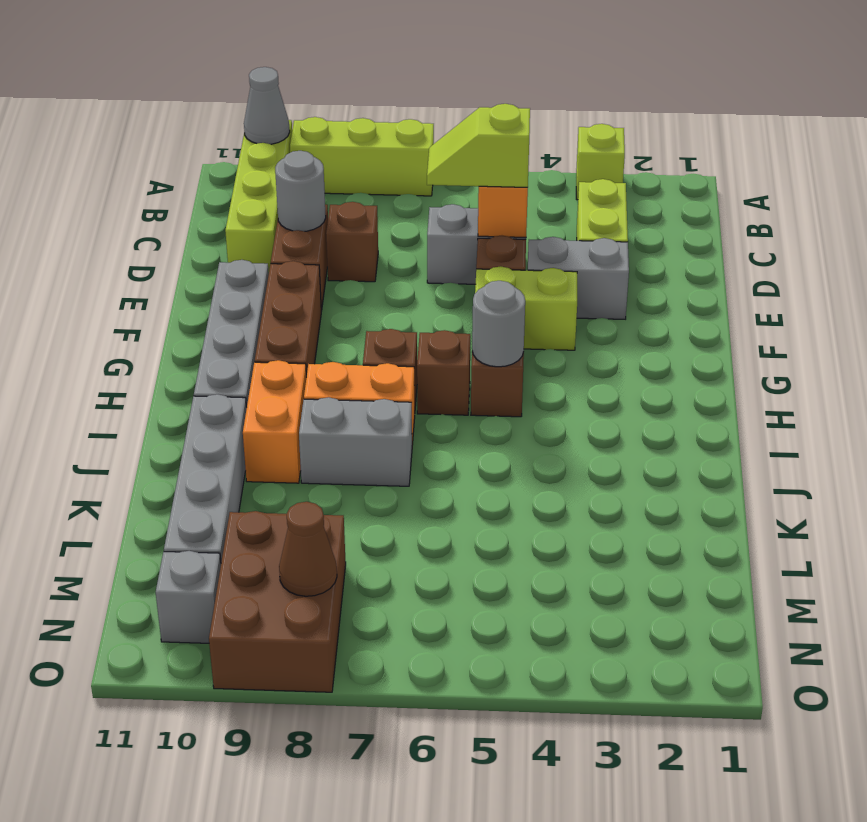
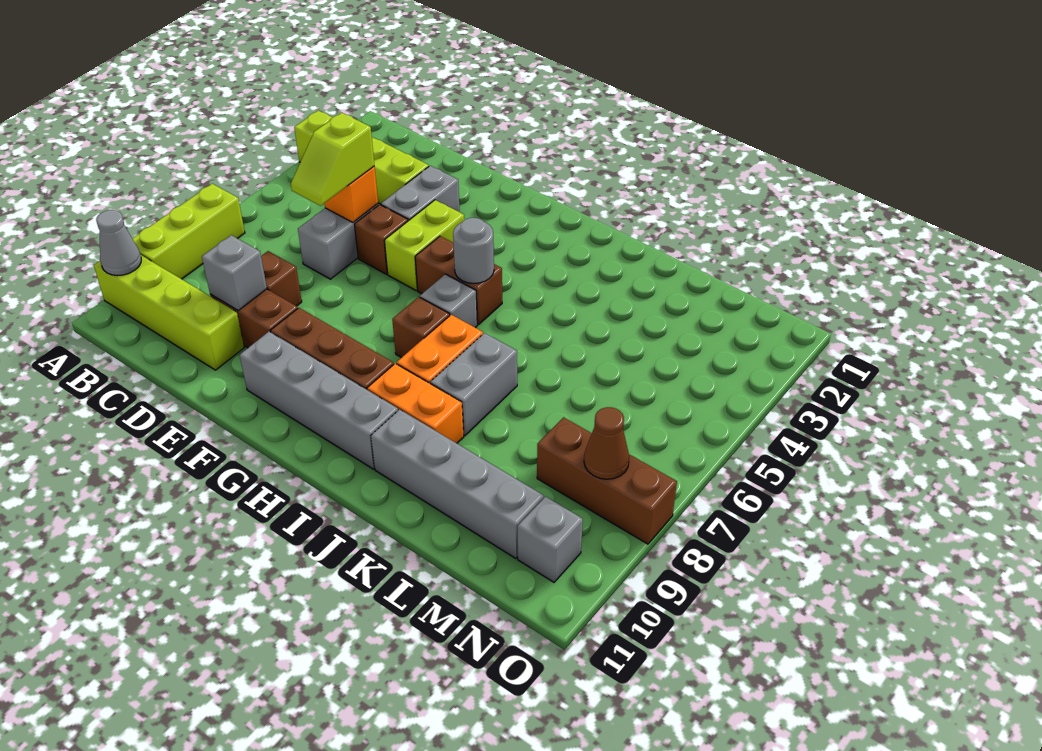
grey round brick D9 level 2 -> grey brick D9 level 2
brown brick H6 level 1 -> grey brick H6 level 1
brown brick M8:O9 level 1 -> brown brick M8:O8 level 1

